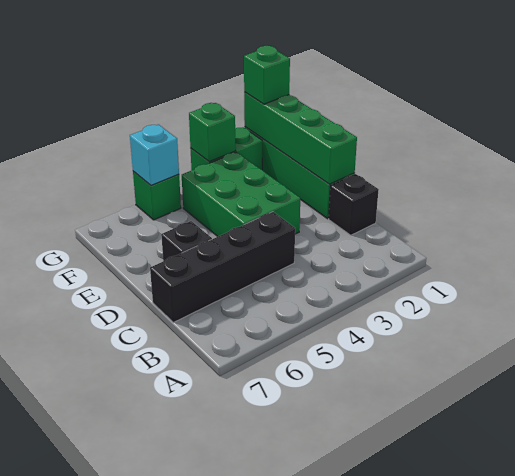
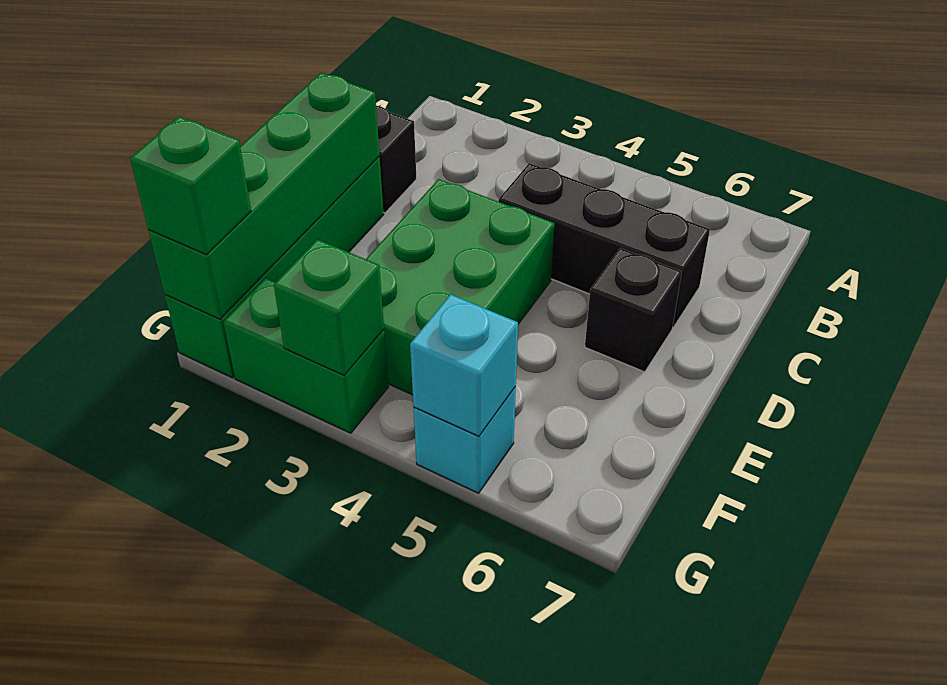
black brick C4:C7 level 1 -> black brick C4:C6 level 1
green brick G5 level 1 -> cyan brick G5 level 1

